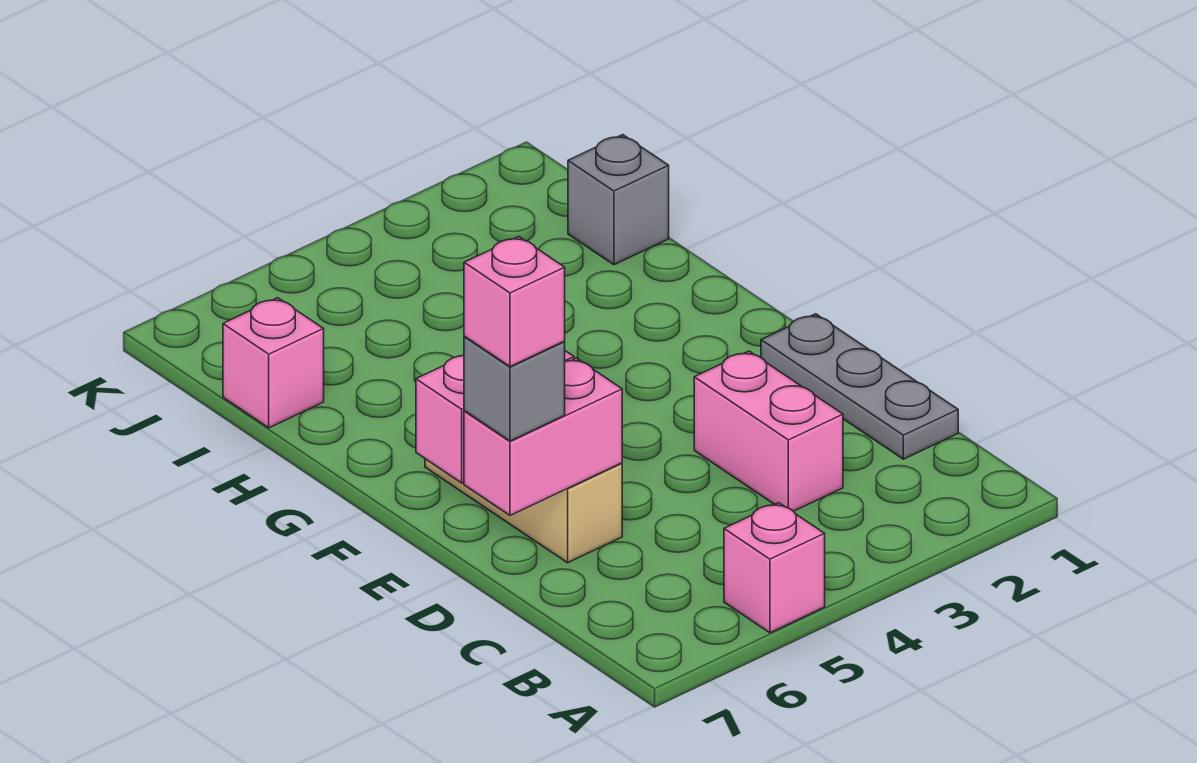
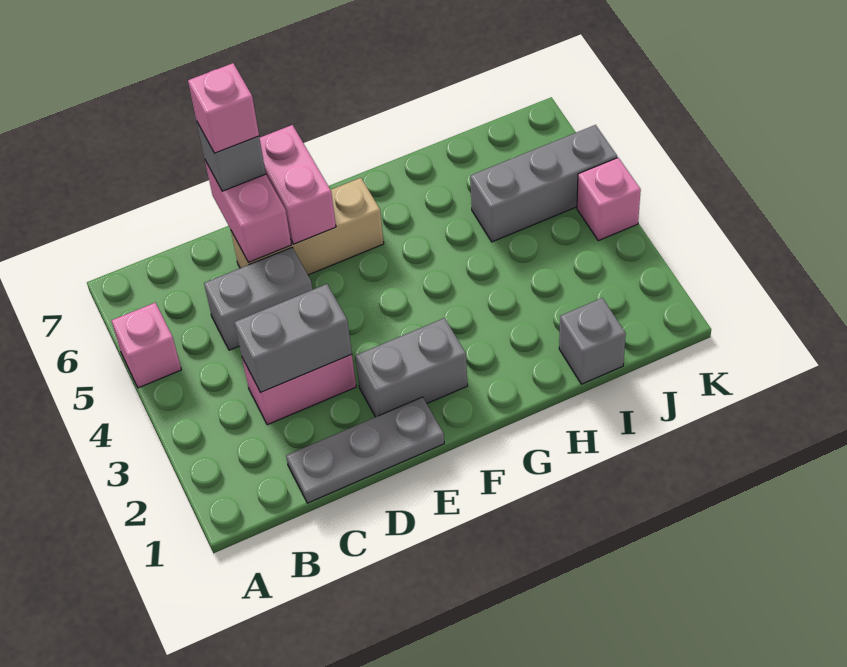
none -> grey brick C3:D3 level 2
none -> grey brick C5:D5 level 1
none -> grey brick E2:F2 level 1
none -> grey brick I5:K5 level 1
pink brick I7 level 1 -> pink brick K4 level 1

